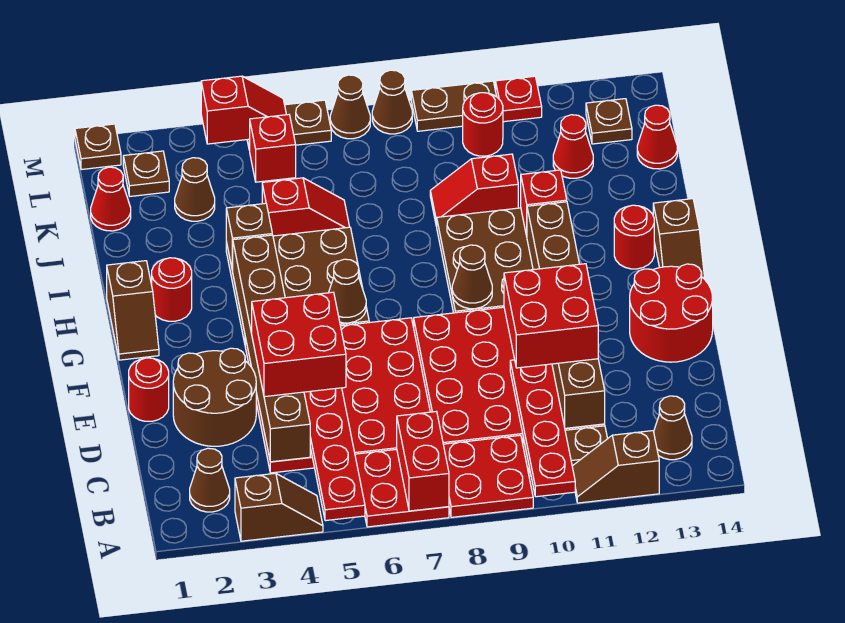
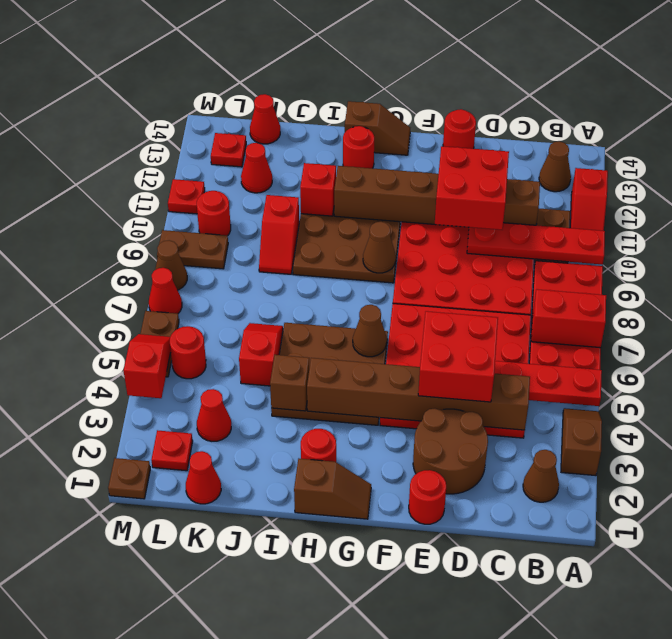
brown slope A11:A12 level 1 top 12 -> red slope A11:A12 level 1 top 12
red round brick E13:F14 level 1 -> red round brick E14 level 1
brown cone K3 level 1 -> red cone K3 level 1
brown plate L2 level 1 -> red plate L2 level 1
red brick L5 level 1 -> red round brick L5 level 1
brown plate L13 level 1 -> red plate L13 level 1
brown cone M7 level 1 -> red cone M7 level 1
brown plate M9:M10 level 1 -> brown plate L9:M9 level 1

